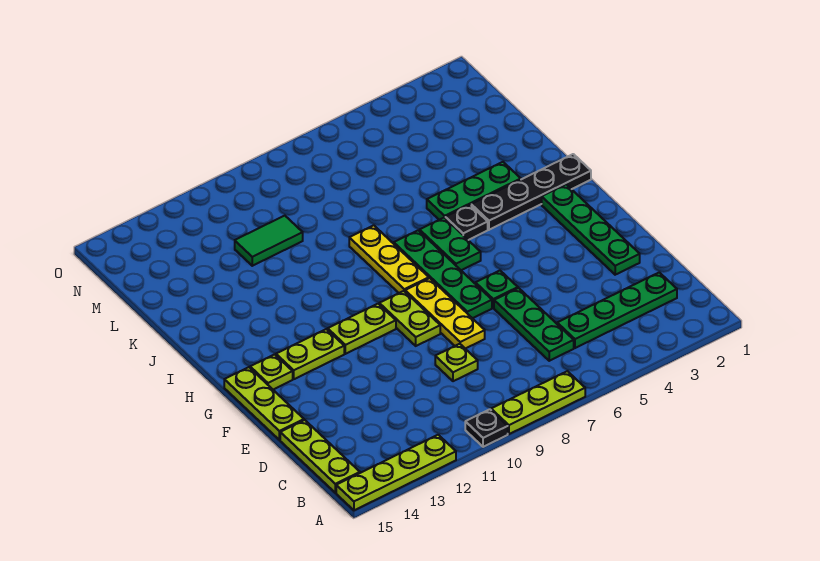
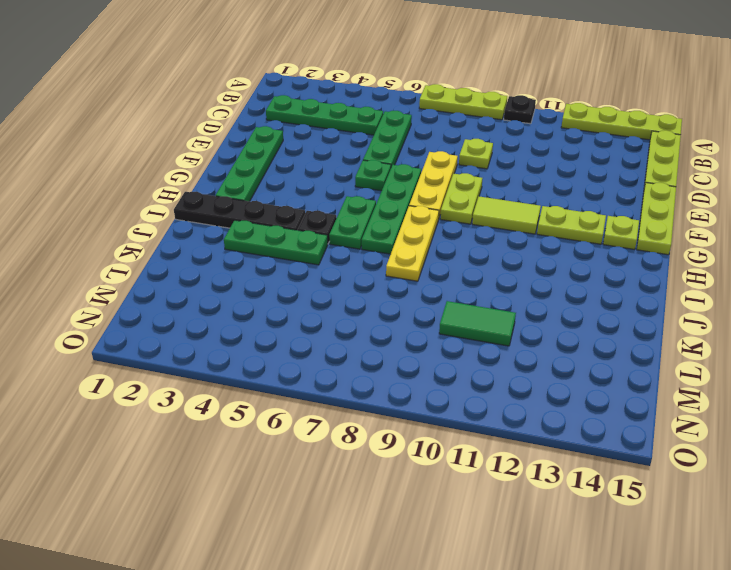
lime plate G10:G11 level 1 -> lime tile G10:G11 level 1

